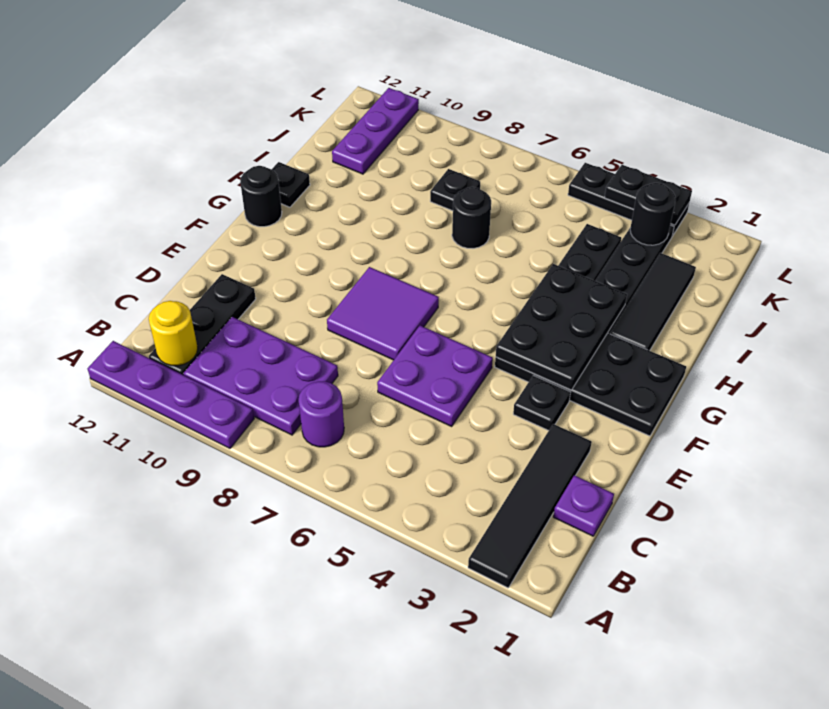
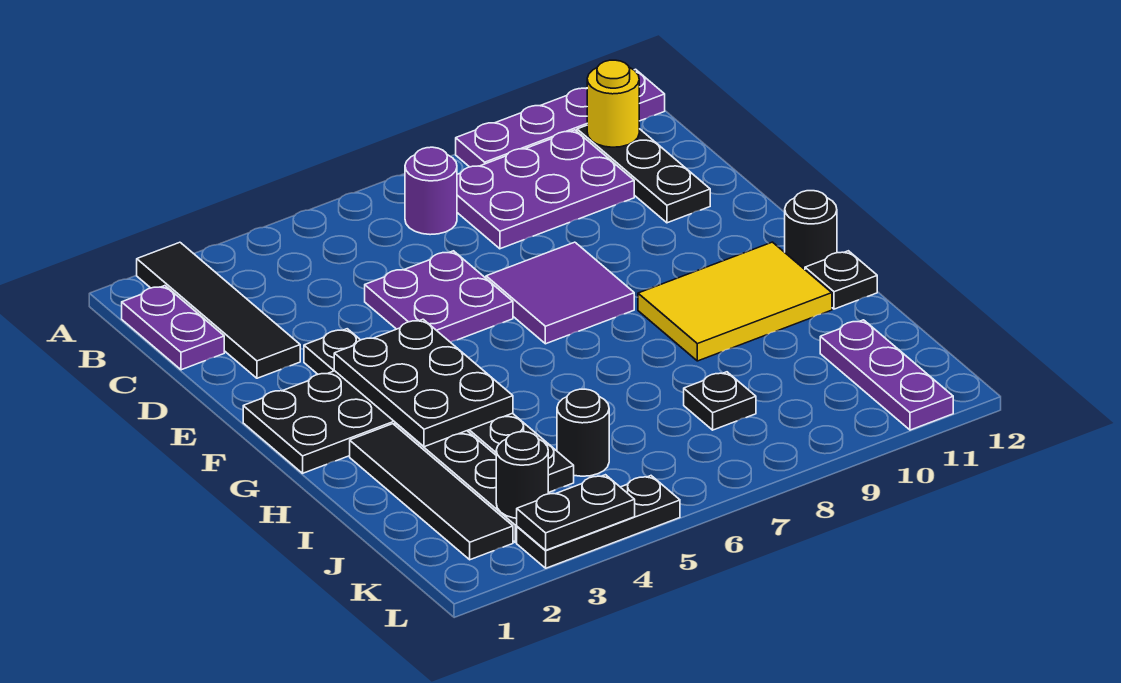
purple plate C1 level 1 -> purple plate B1:C1 level 1
none -> yellow tile G9:H11 level 1
black tile H2:J2 level 1 -> black tile H2:K2 level 1
black round brick I7 level 1 -> black round brick J5 level 1

